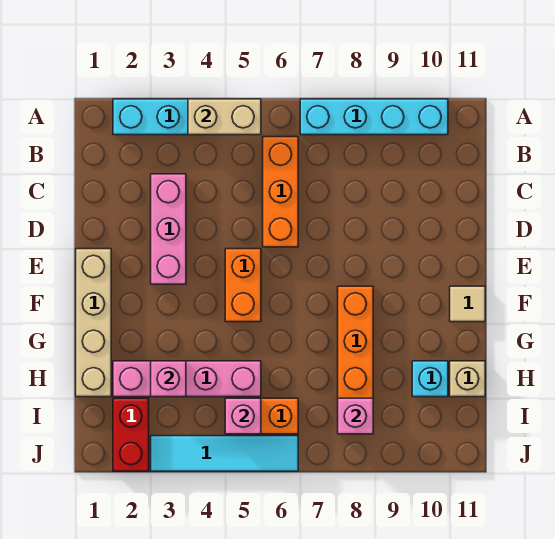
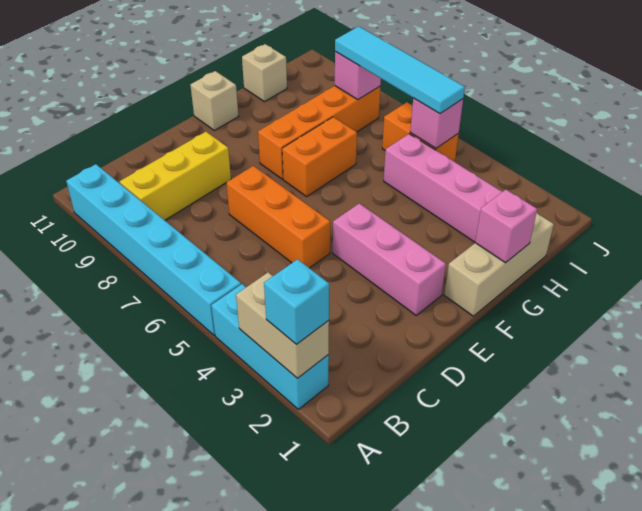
tan brick A4:A5 level 2 -> tan brick A2:A3 level 2
cyan brick A7:A10 level 1 -> cyan brick A5:A10 level 1
orange brick B6:D6 level 1 -> orange brick D5:D7 level 1
none -> yellow brick B9:D9 level 1
pink brick C3:E3 level 1 -> pink brick E2:E4 level 1
tan brick E1:H1 level 1 -> tan brick F1:H1 level 1
orange brick E5:F5 level 1 -> orange brick F7:G7 level 1
tan tile F11 level 1 -> tan brick F11 level 1
pink brick H3 level 2 -> pink brick G1 level 2
cyan brick H10 level 1 -> cyan brick A2 level 3
red brick I2:J2 level 1 -> none
cyan tile J3:J6 level 1 -> cyan tile I5:I8 level 3

